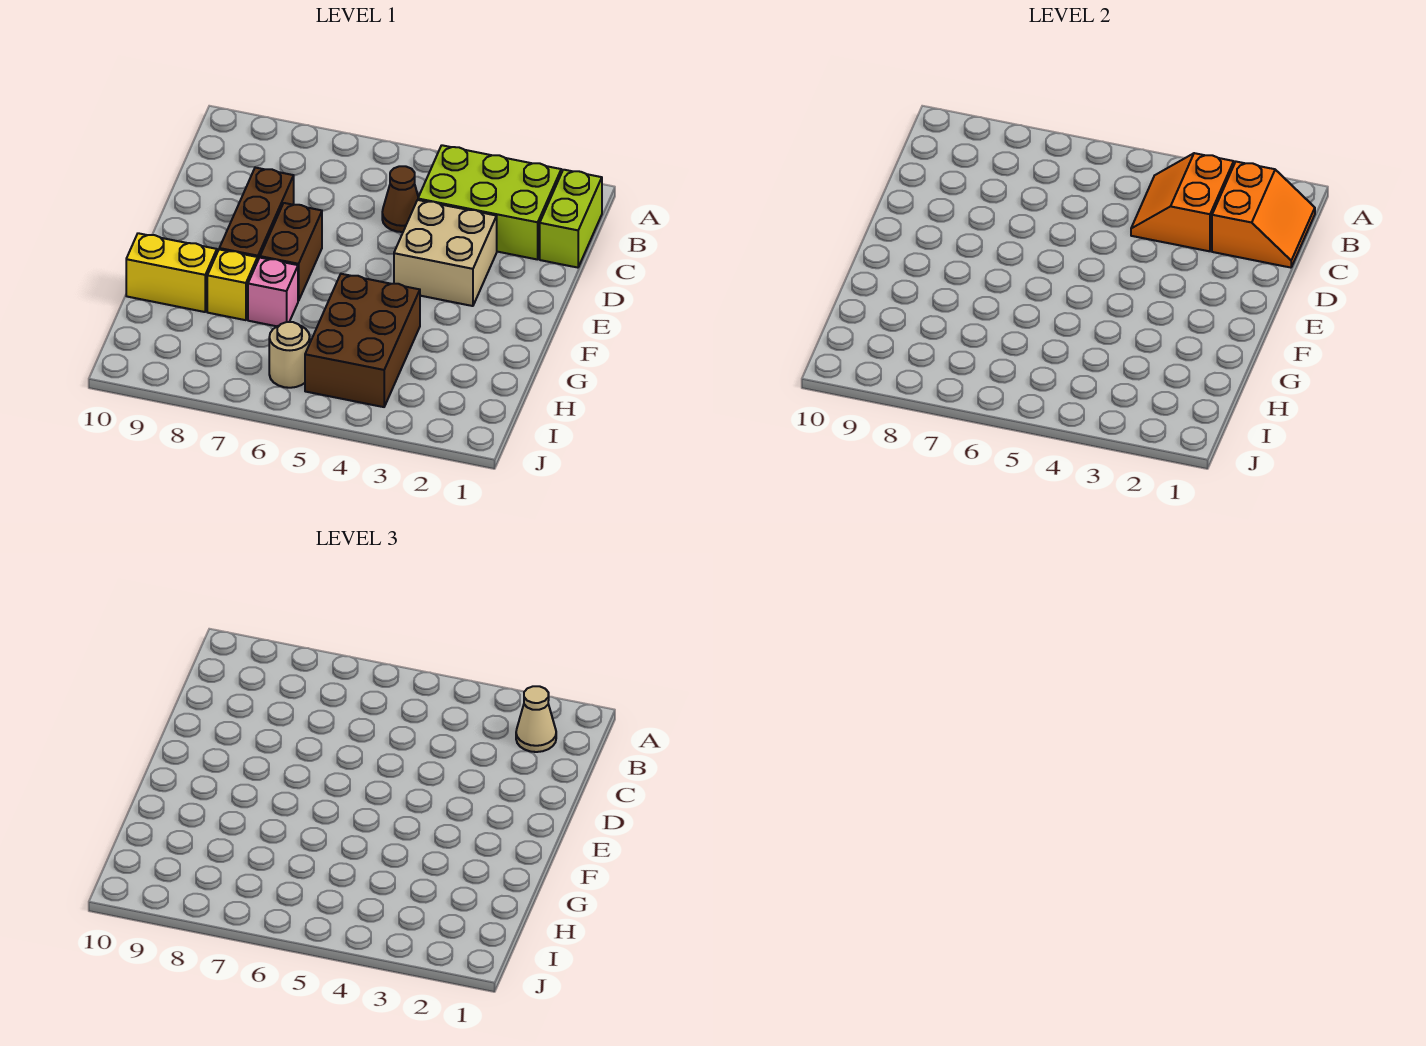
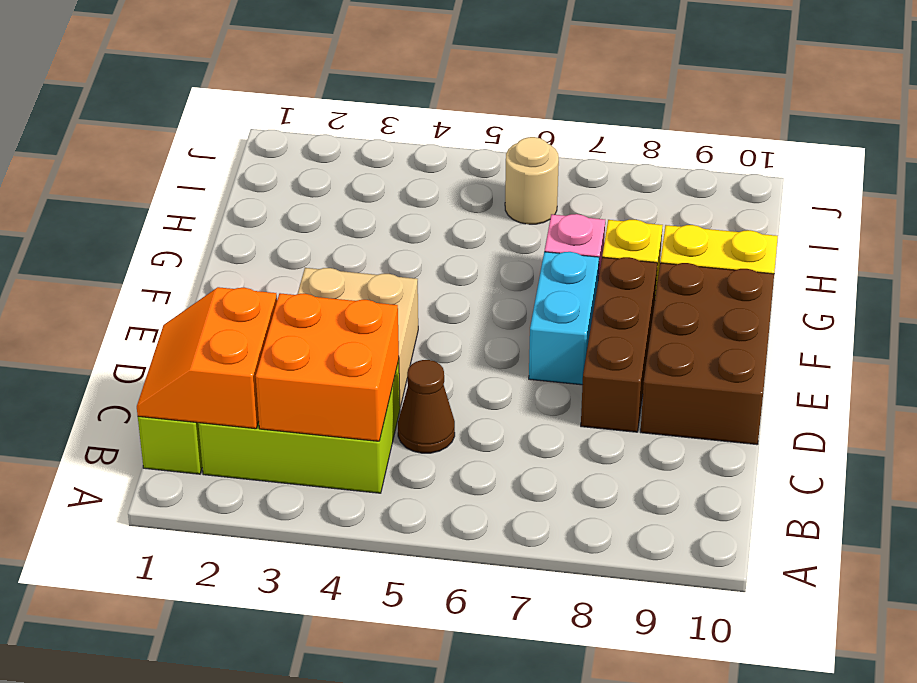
tan cone B2 level 3 -> none
orange slope B3:C4 level 2 top 3 -> orange brick B3:C4 level 2
brown brick E7:F7 level 1 -> cyan brick E7:F7 level 1
brown brick G4:I5 level 1 -> brown brick D9:F10 level 1

